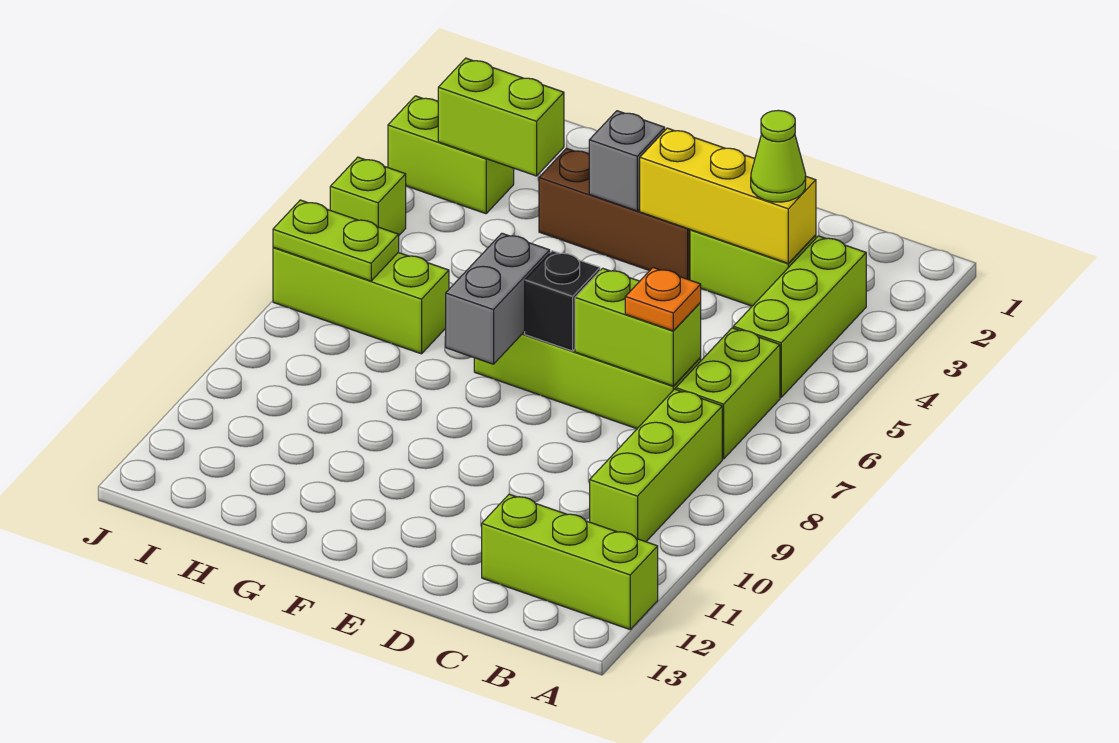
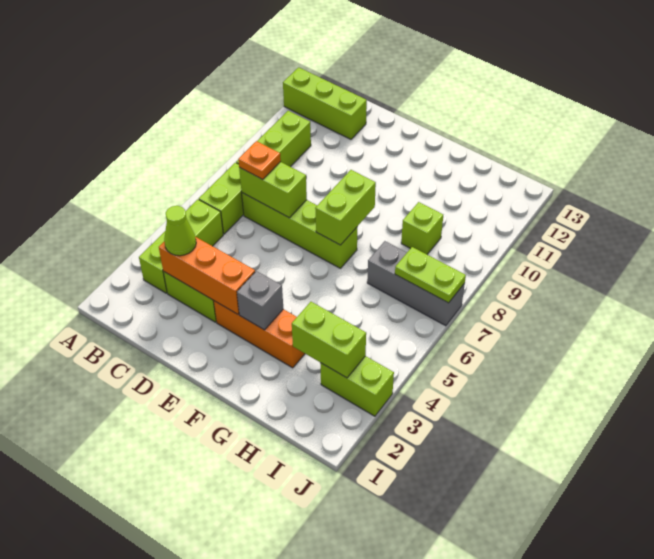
yellow brick C3:E3 level 2 -> orange brick C3:E3 level 2
brown brick E3:G3 level 1 -> orange brick E3:G3 level 1
black brick E7 level 2 -> none
grey brick F7:F8 level 2 -> lime brick F7:F8 level 2
lime brick H7:J7 level 1 -> grey brick H7:J7 level 1
lime brick J5 level 1 -> lime brick H9 level 1

